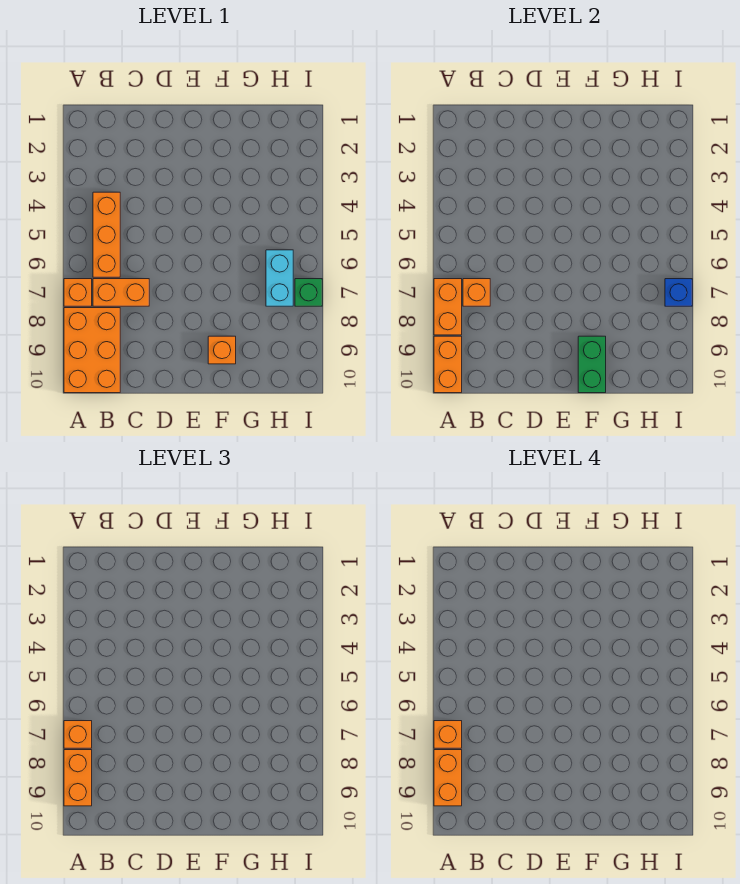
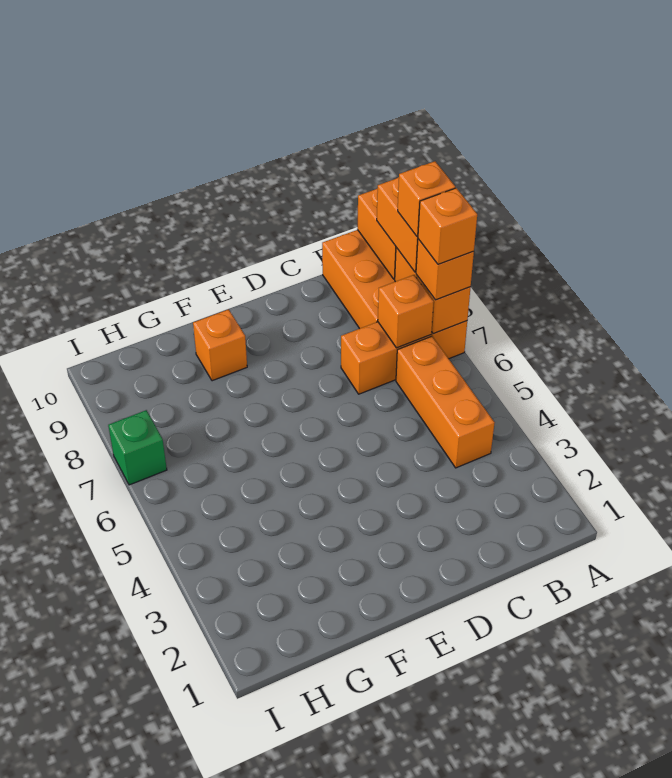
orange brick A8:A9 level 4 -> orange brick A8 level 4
green brick F9:F10 level 2 -> none
cyan brick H6:H7 level 1 -> none
blue brick I7 level 2 -> none

